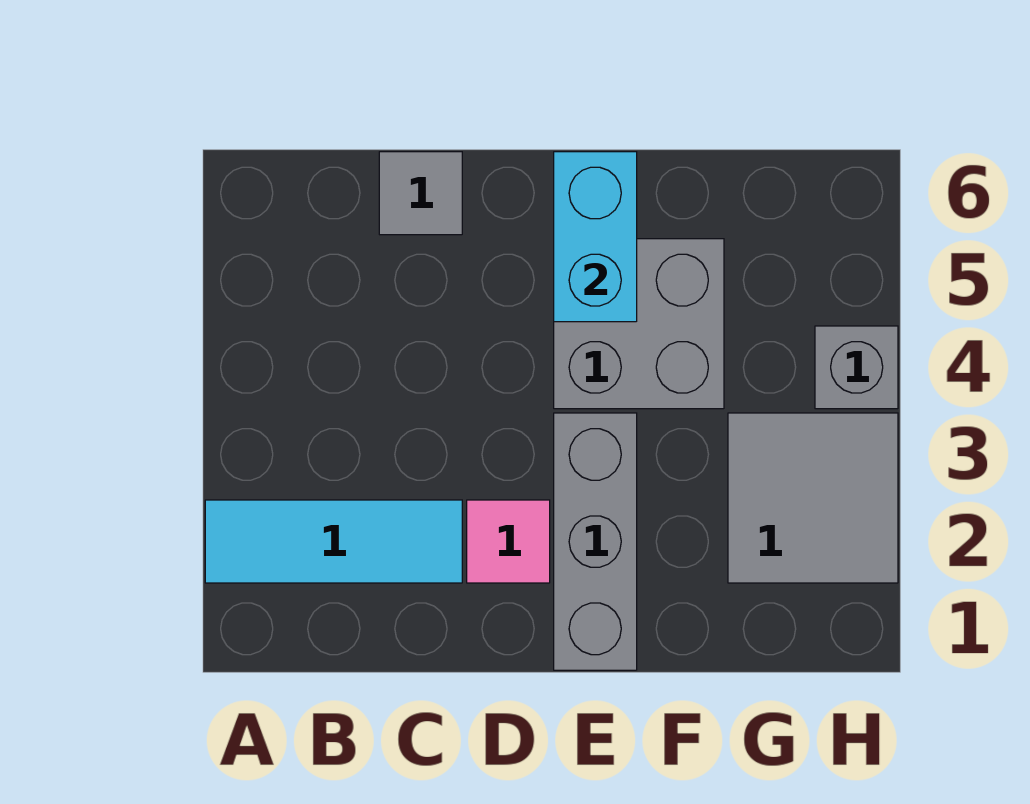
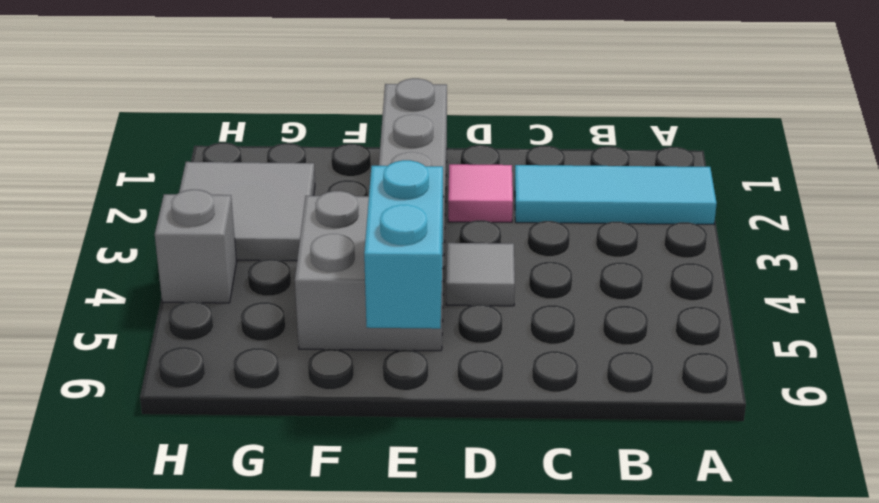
grey tile C6 level 1 -> grey tile D4 level 1

